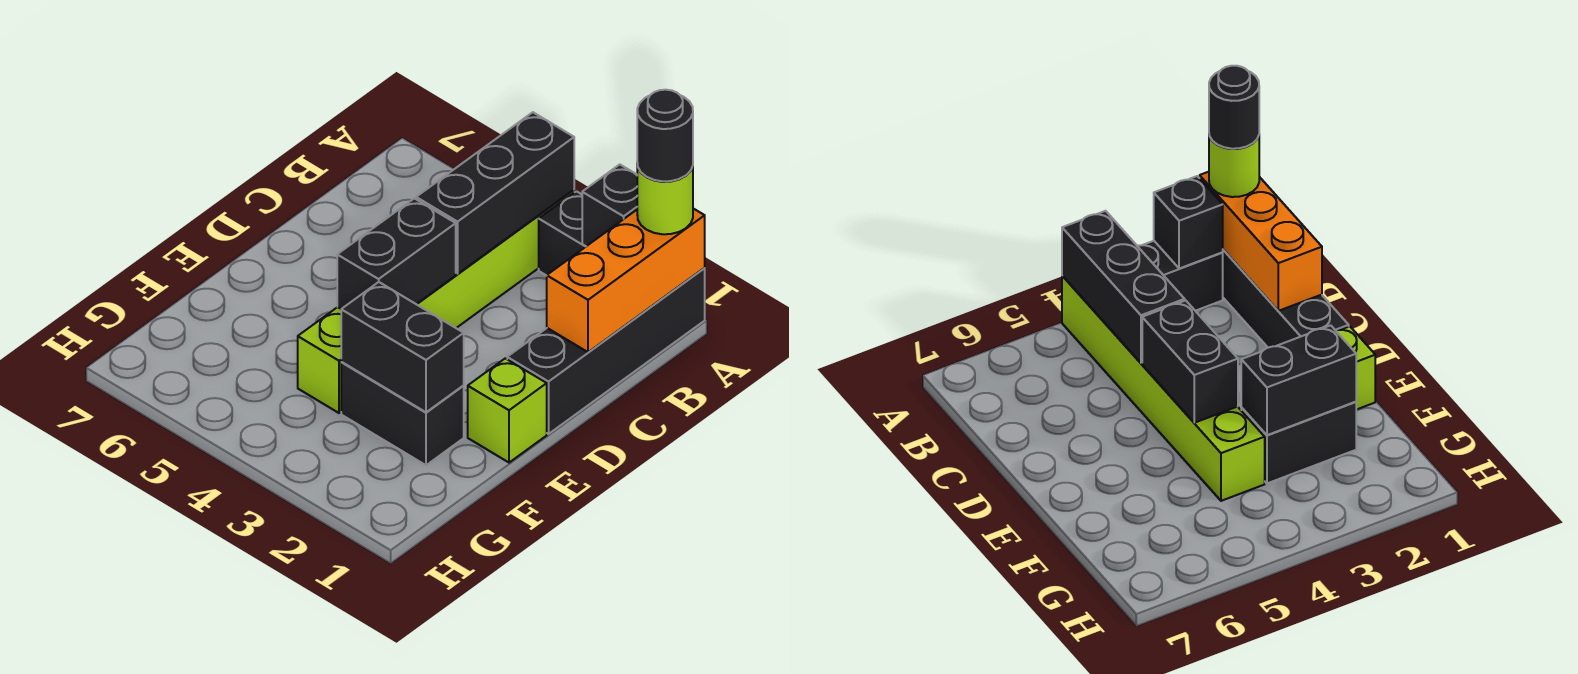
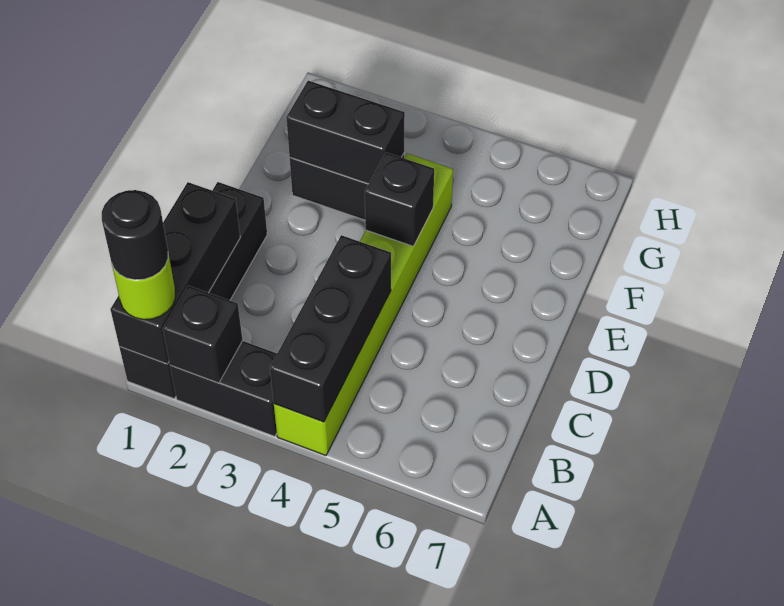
orange brick A1:C1 level 2 -> black brick A1:C1 level 2
black brick D4:E4 level 2 -> black brick E4 level 2
lime brick E1 level 1 -> none

